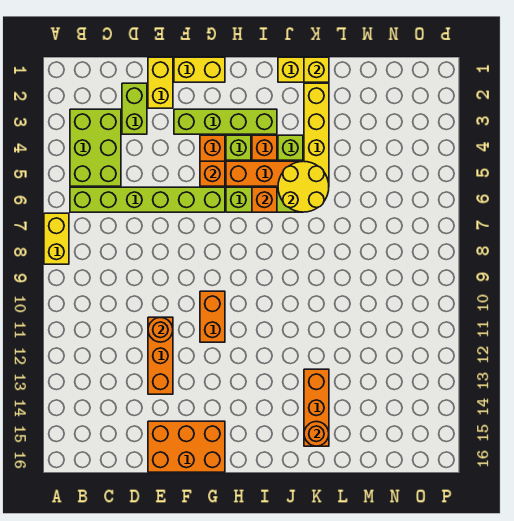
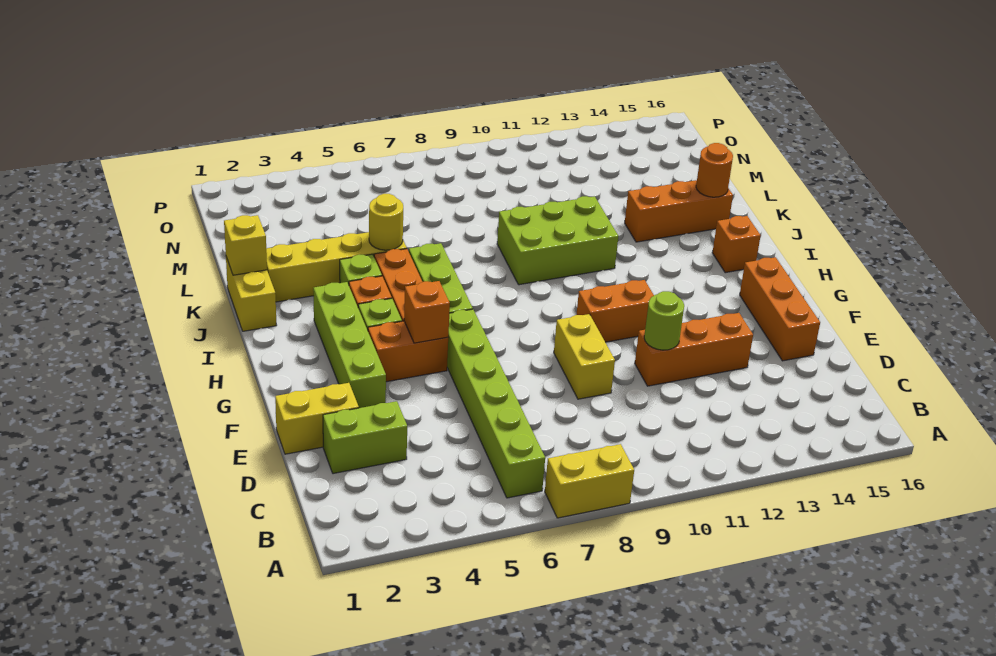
lime brick B3:C5 level 1 -> lime brick J9:K11 level 1
orange round brick E11 level 2 -> lime round brick E11 level 2
orange brick E15:G16 level 1 -> orange brick E15:G15 level 1
yellow brick F1:G1 level 1 -> yellow brick E9:F9 level 1
orange brick I6 level 2 -> orange brick I15 level 1
yellow round brick J5:K6 level 2 -> yellow round brick K5 level 2

